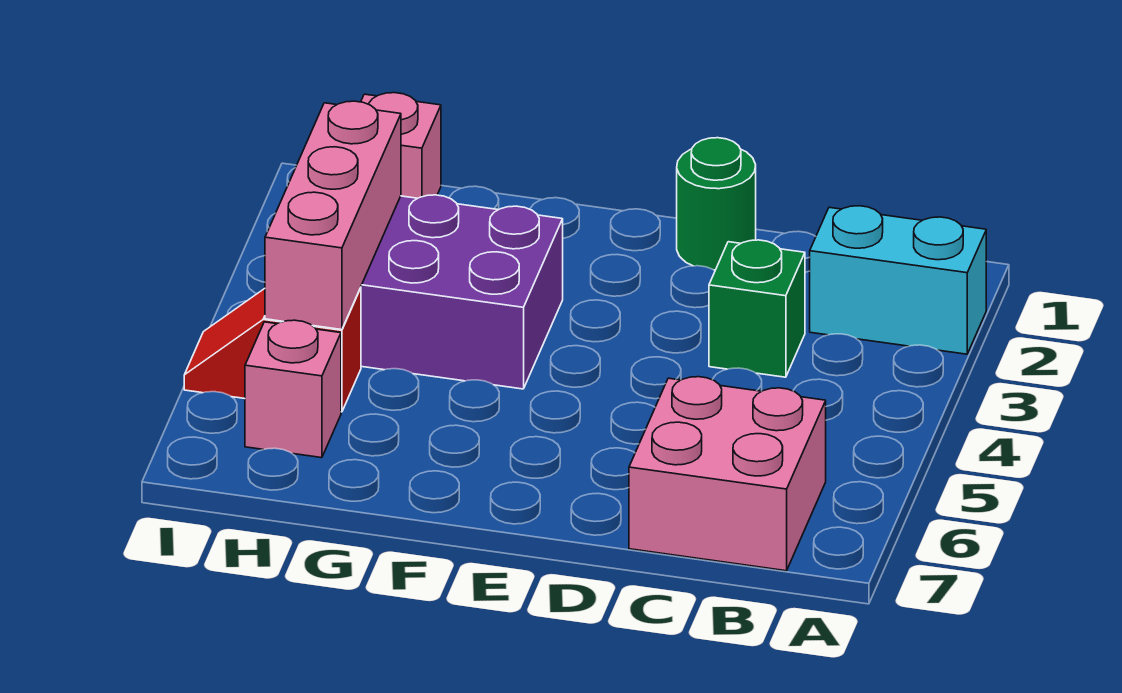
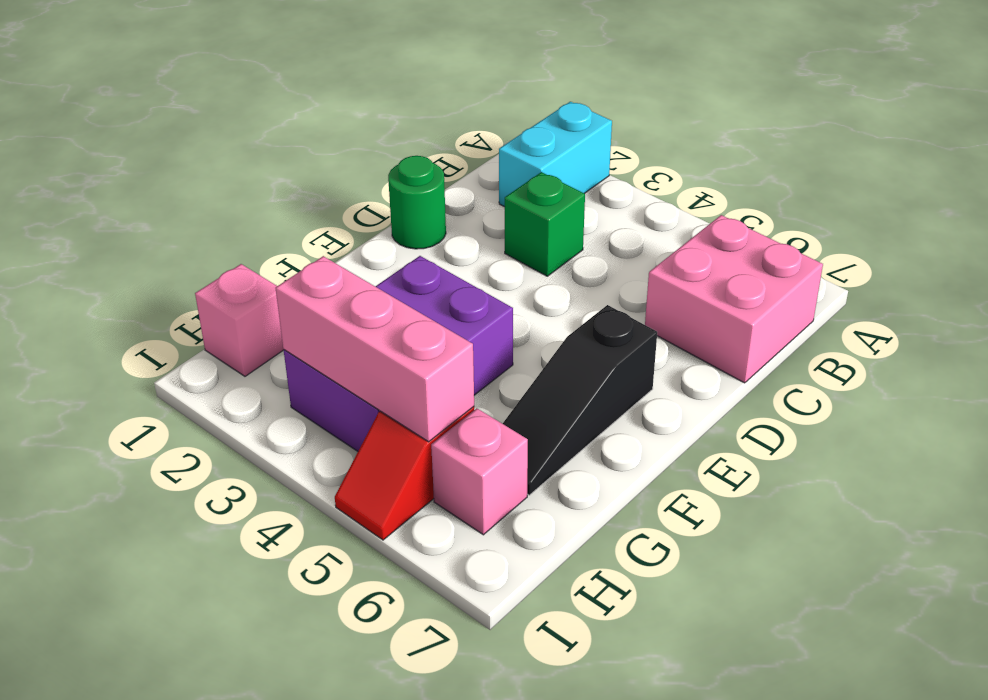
none -> black slope E6:G6 level 1 top E

